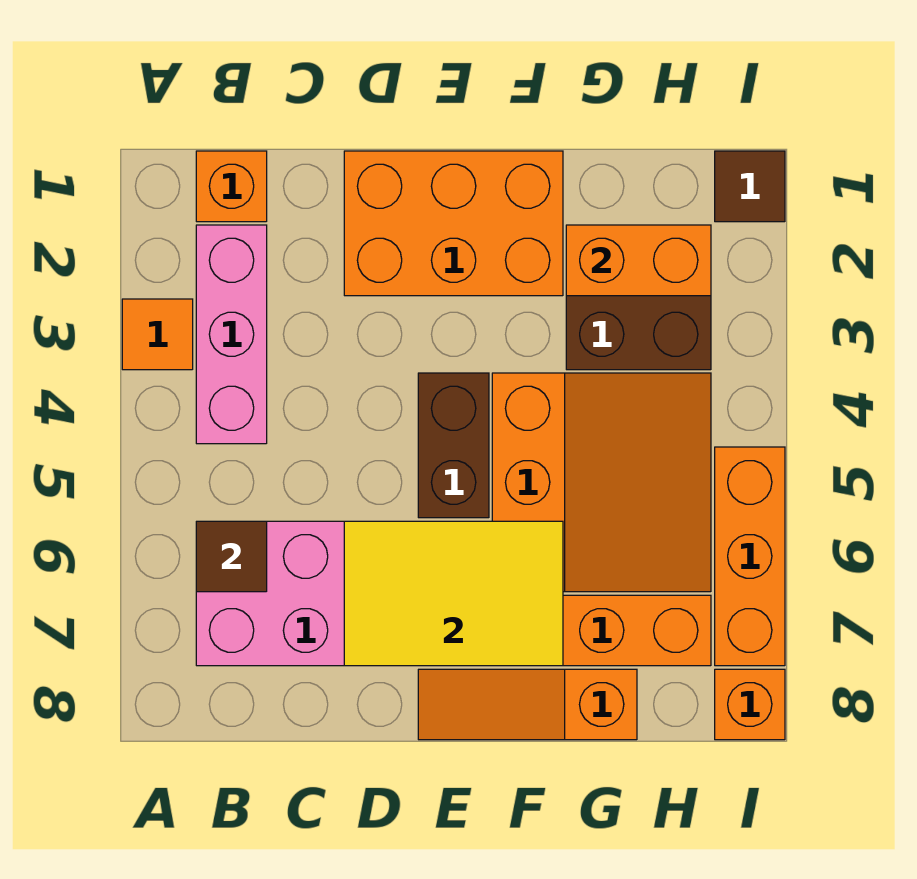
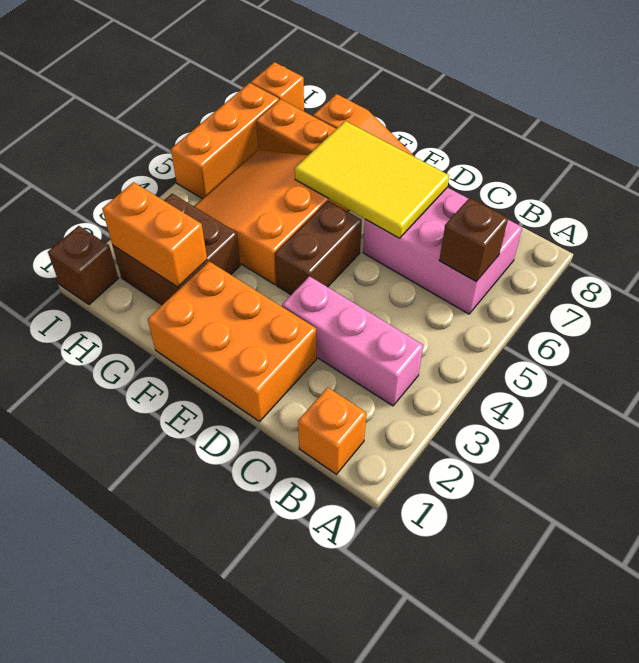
orange tile A3 level 1 -> none
pink brick B2:B4 level 1 -> pink brick B3:D3 level 1
brown tile B6 level 2 -> brown brick B6 level 2
brown tile I1 level 1 -> brown brick I1 level 1

